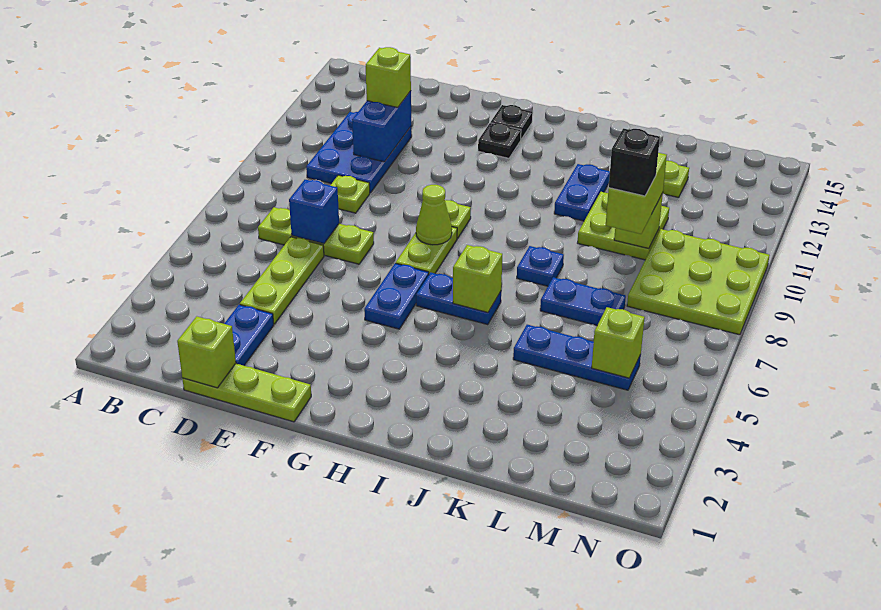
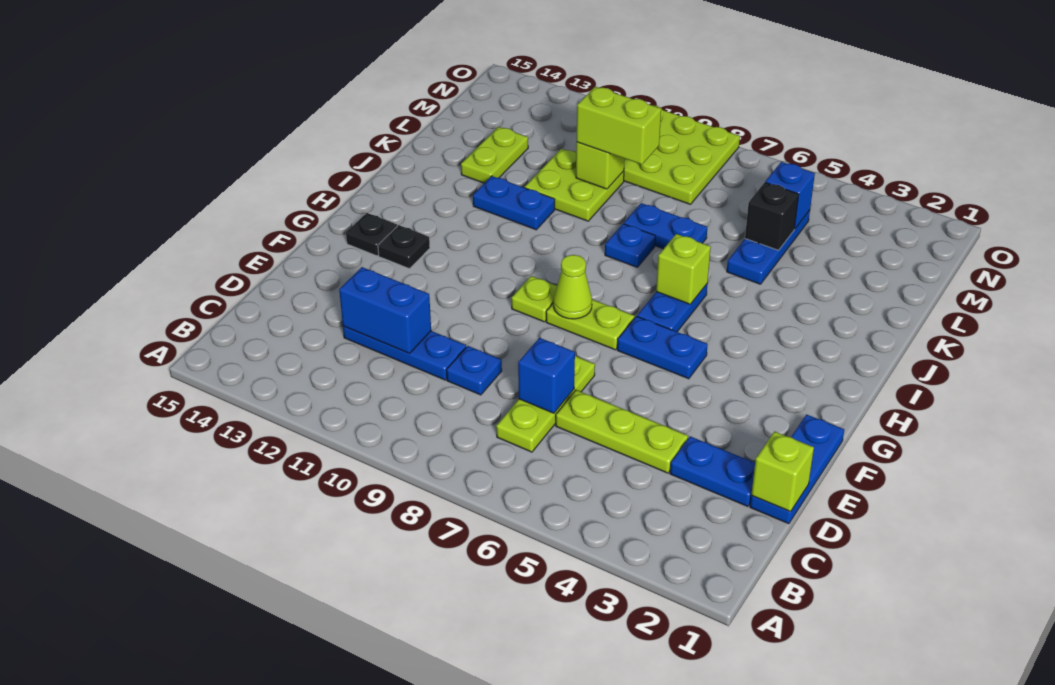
blue plate C10:D12 level 1 -> blue plate D10:D12 level 1
lime plate D1:F1 level 1 -> blue plate D1:F1 level 1
lime plate D9 level 1 -> blue plate D9 level 1
lime brick D12 level 3 -> none
blue plate K7:L7 level 1 -> blue plate K7:K8 level 1
black brick L9 level 4 -> black brick L5 level 2
lime brick M5 level 2 -> blue brick M5 level 2

